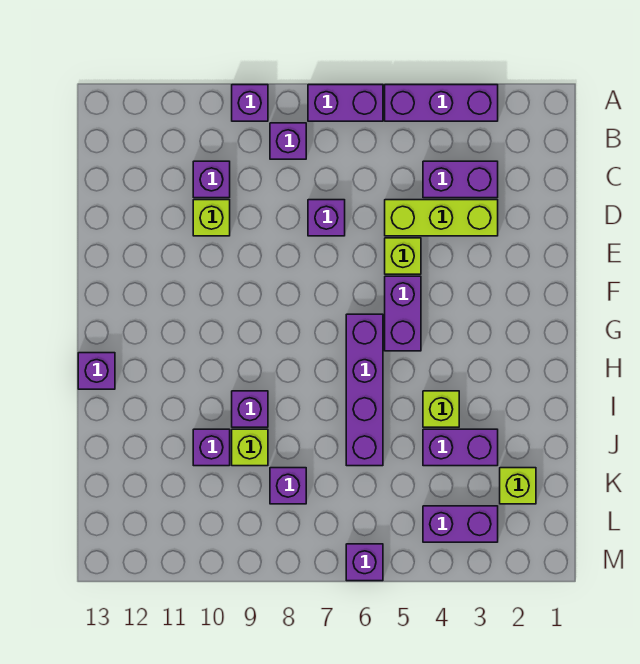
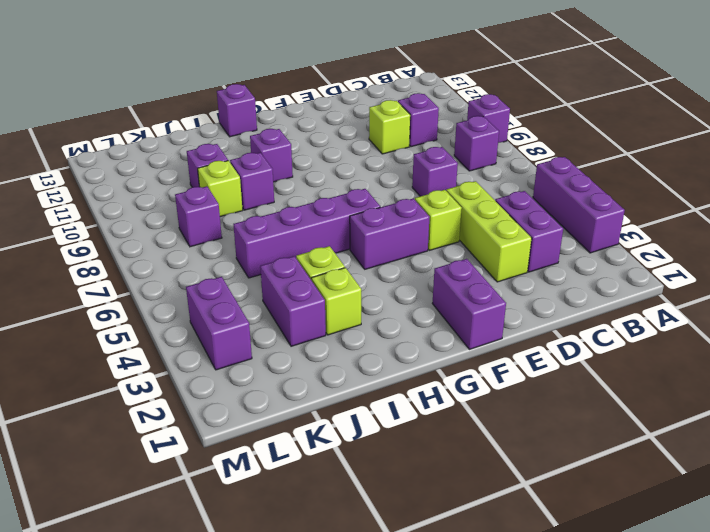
purple brick A6:A7 level 1 -> purple brick F1:F2 level 1
lime brick K2 level 1 -> lime brick I3 level 1
purple brick M6 level 1 -> purple brick H10 level 1

